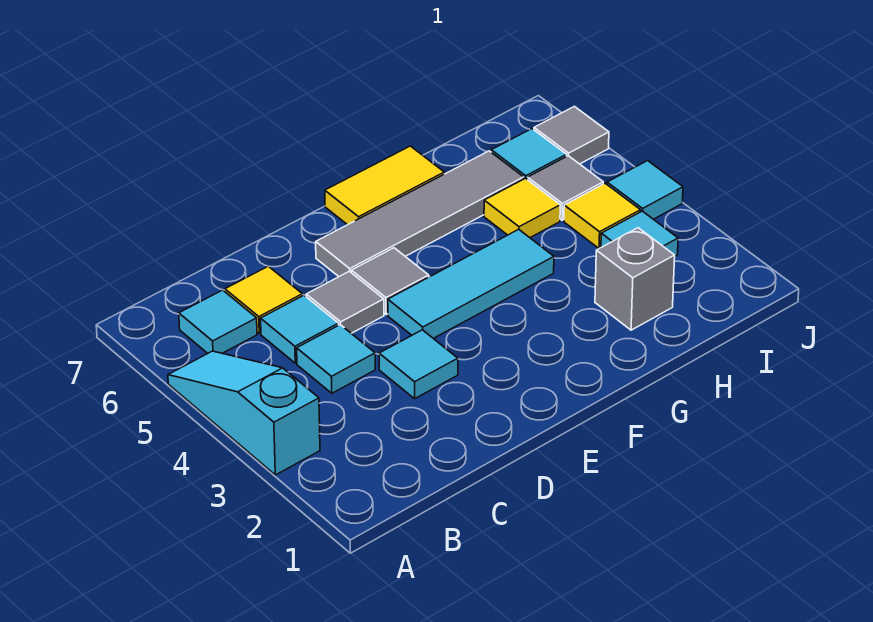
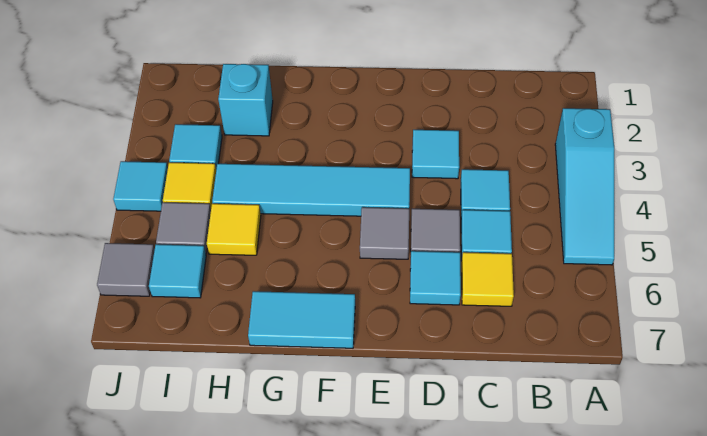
cyan tile B6 level 1 -> cyan tile D6 level 1
cyan tile E4:G4 level 1 -> cyan tile E4:H4 level 1
grey tile E6:H6 level 1 -> none
yellow tile F7:G7 level 1 -> cyan tile F7:G7 level 1
grey brick H2 level 1 -> cyan brick H2 level 1

